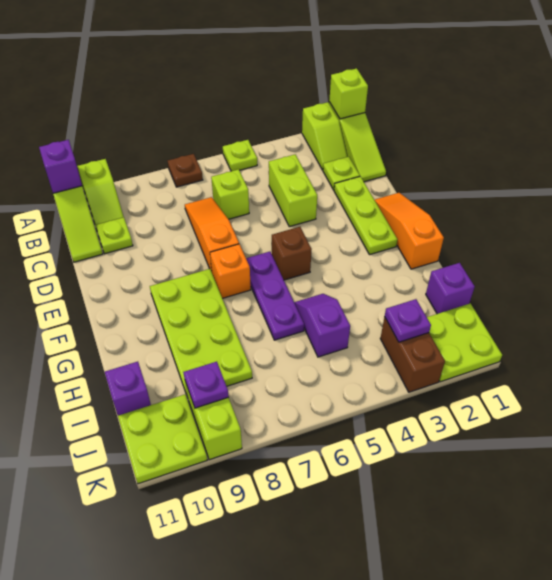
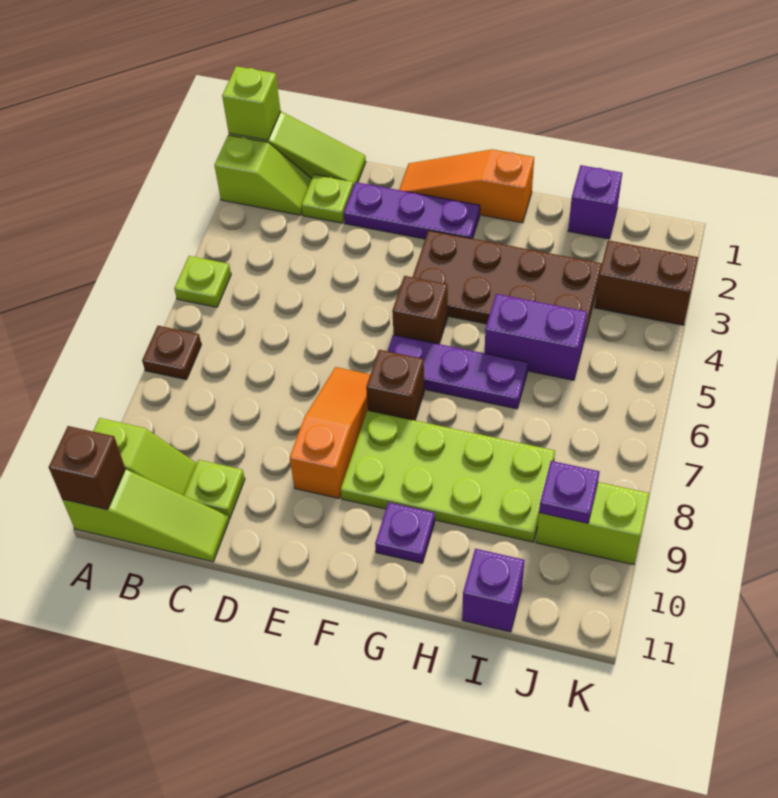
purple brick A11 level 2 -> brown brick A11 level 2
lime brick C4:D4 level 1 -> none
lime brick C6 level 1 -> none
orange slope C7:E7 level 1 top E -> orange slope E7:E9 level 1 top 9
lime plate D2:F2 level 1 -> purple plate D2:F2 level 1
none -> brown plate F3:I4 level 1
orange brick F7 level 1 -> brown brick F7 level 1
purple slope H5:I5 level 1 top I -> purple brick H5:I5 level 1
lime plate J1:K2 level 1 -> none
purple plate J3 level 2 -> purple plate G10 level 1
lime plate J10:K11 level 1 -> none

